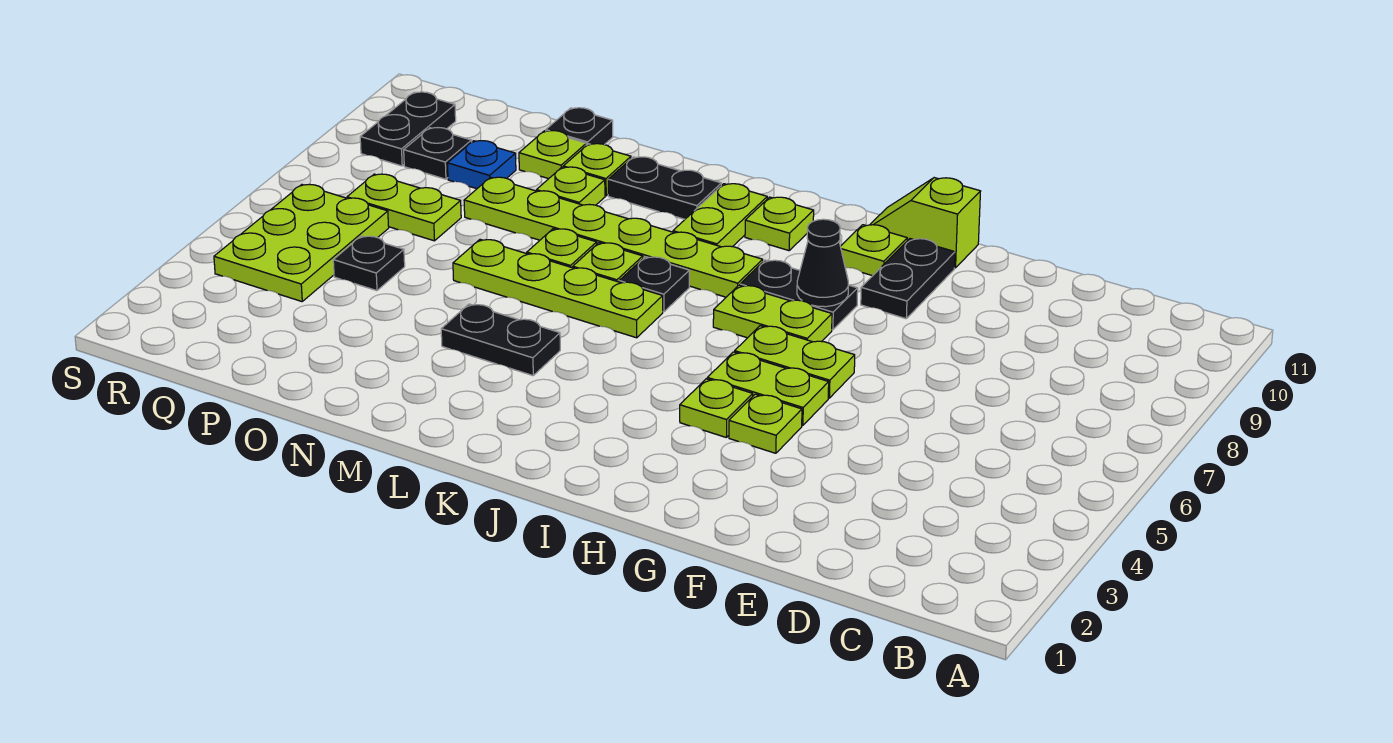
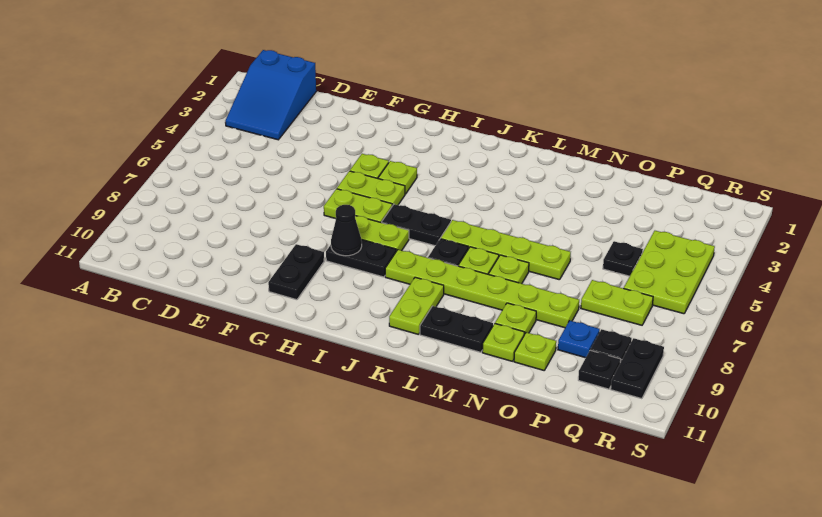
none -> blue slope B1:C3 level 1 top 1
lime slope G11:H11 level 1 top G -> none
lime plate H10 level 1 -> none
lime plate J10 level 1 -> none
black plate L4:M4 level 1 -> black plate I6:J6 level 1
black plate O11 level 1 -> black plate Q10 level 1

